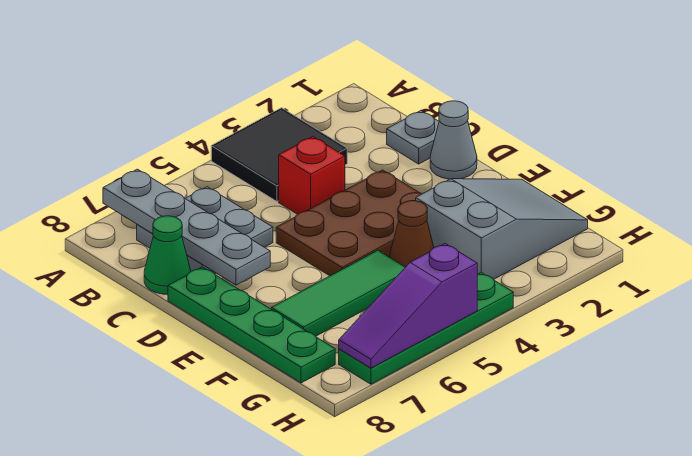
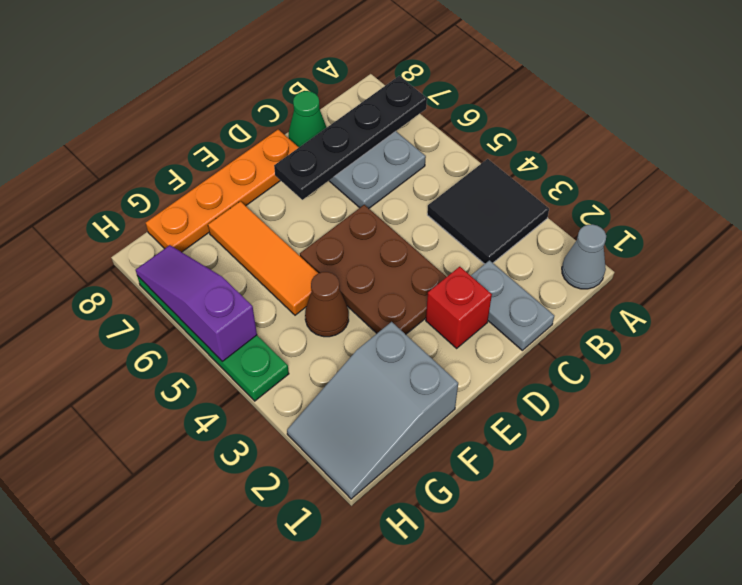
grey plate A7:D7 level 2 -> black plate A7:D7 level 2
grey plate C1 level 1 -> grey plate C1:C2 level 1
red brick C4 level 1 -> red brick D2 level 1
grey cone D1 level 1 -> grey cone A1 level 1
green plate D8:G8 level 1 -> orange plate D8:G8 level 1
grey slope F1:G3 level 1 top 3 -> grey slope F1:H2 level 1 top F
green tile F5:F7 level 1 -> orange tile F5:F7 level 1

